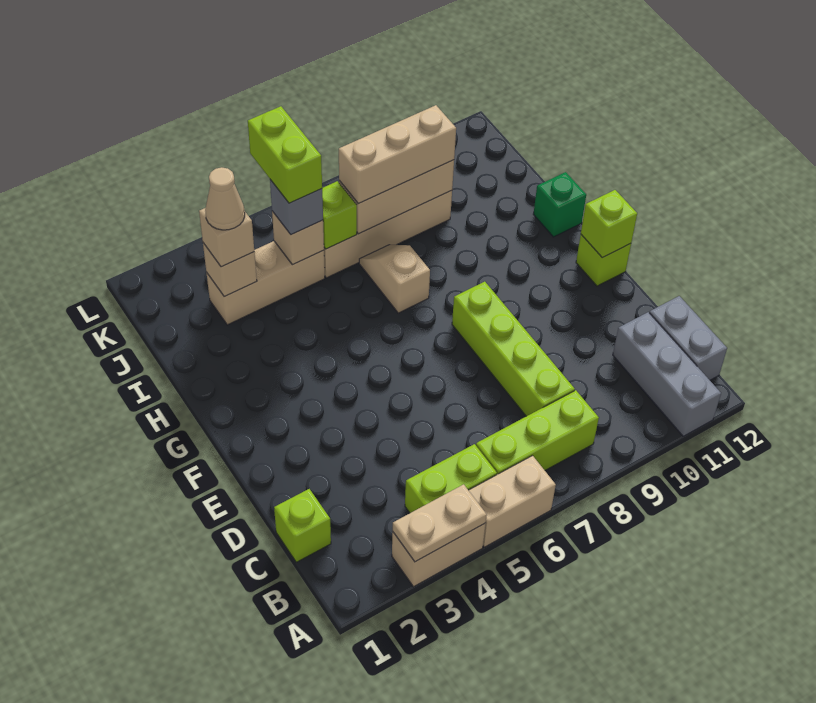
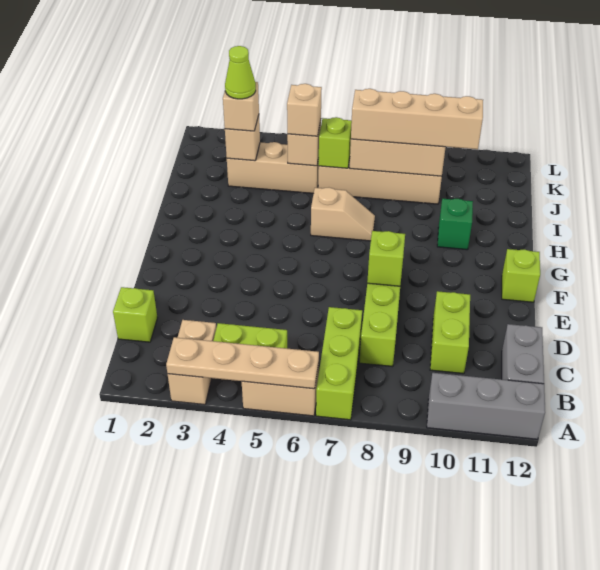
tan brick A3:A4 level 1 -> tan brick A3:B3 level 1
tan plate A3:A4 level 2 -> tan plate A3:A6 level 2
grey brick A11:C11 level 1 -> grey brick A10:A12 level 1
lime brick B6:B8 level 1 -> lime brick A7:C7 level 1
lime brick F12 level 2 -> lime brick E8 level 2
tan slope H7:I7 level 1 top H -> tan slope H6:H7 level 1 top 6
green brick H12 level 1 -> green brick H10 level 1
tan cone J3 level 4 -> lime cone J3 level 4
grey brick J5 level 3 -> tan brick J5 level 3
lime brick J5:K5 level 4 -> lime brick C10:D10 level 1
tan brick J7:J9 level 3 -> tan brick J7:J10 level 3

